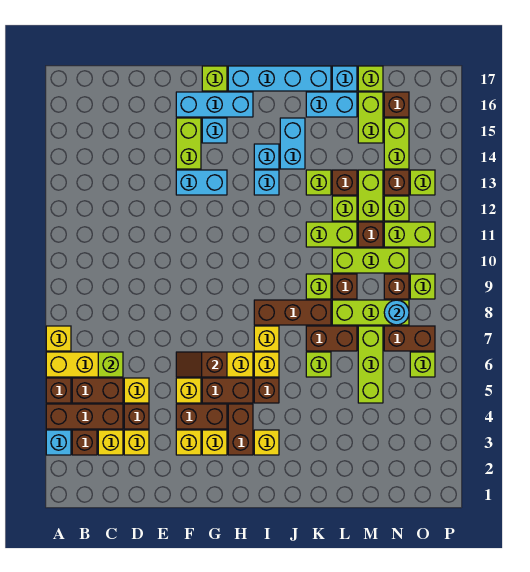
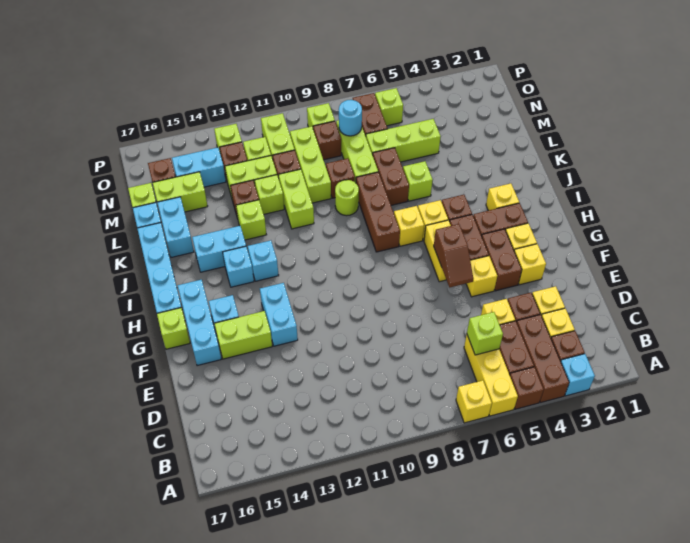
lime brick K9 level 1 -> lime round brick K9 level 1
lime brick N14:N15 level 1 -> cyan brick N14:N15 level 1

